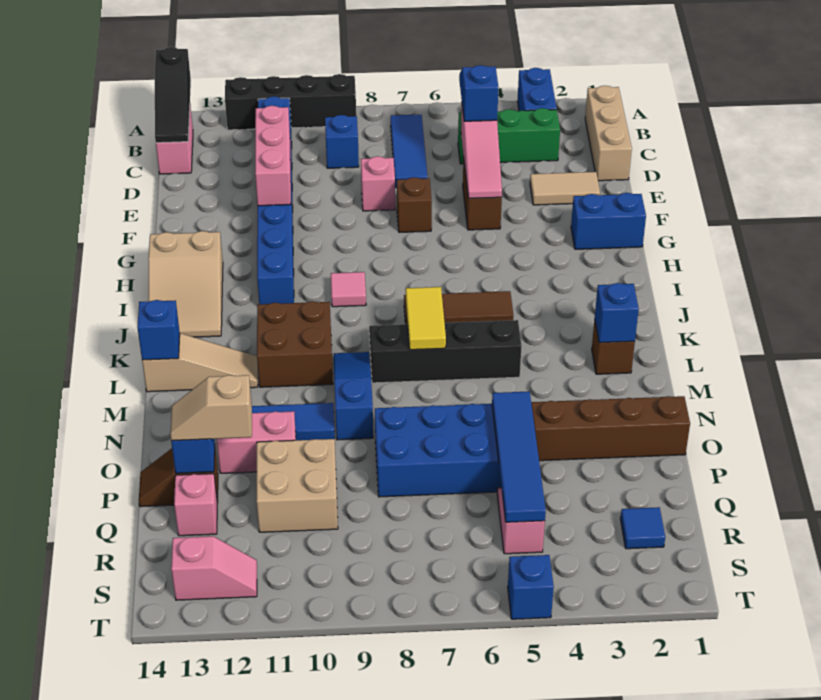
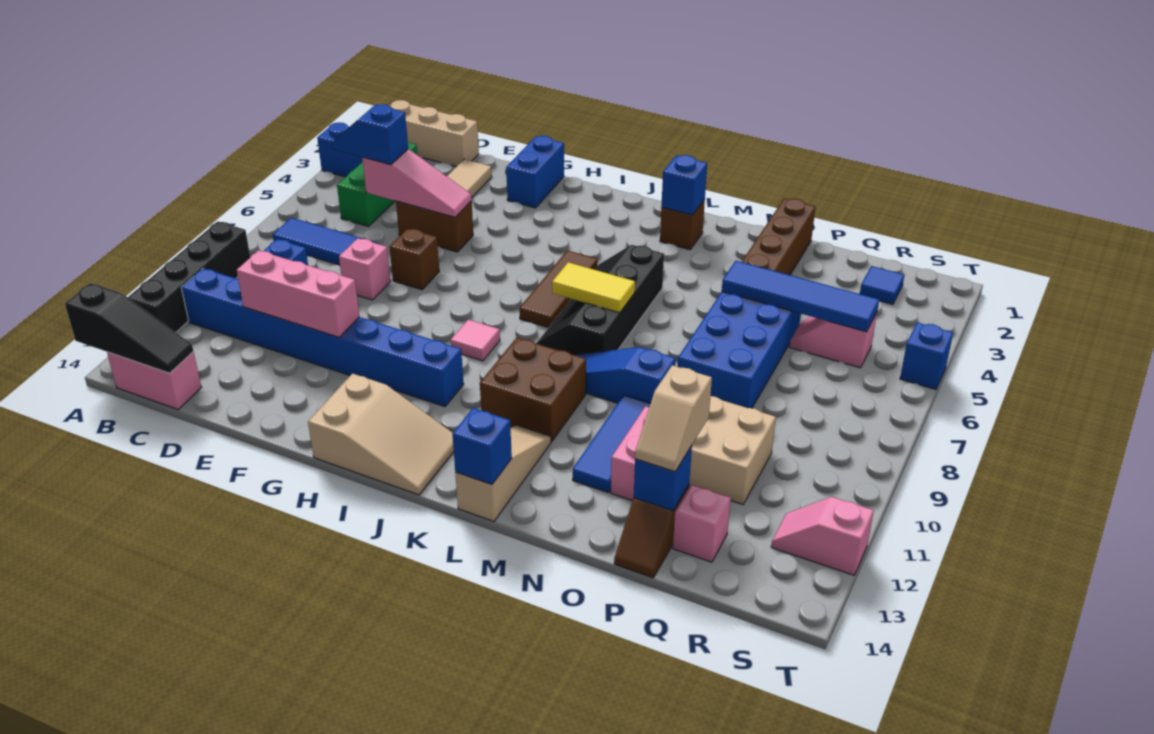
pink slope S12:S13 level 1 top 13 -> pink slope S12:T12 level 1 top T

